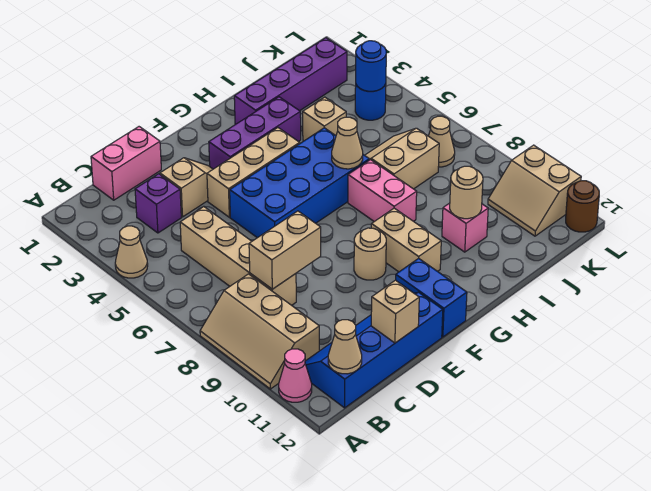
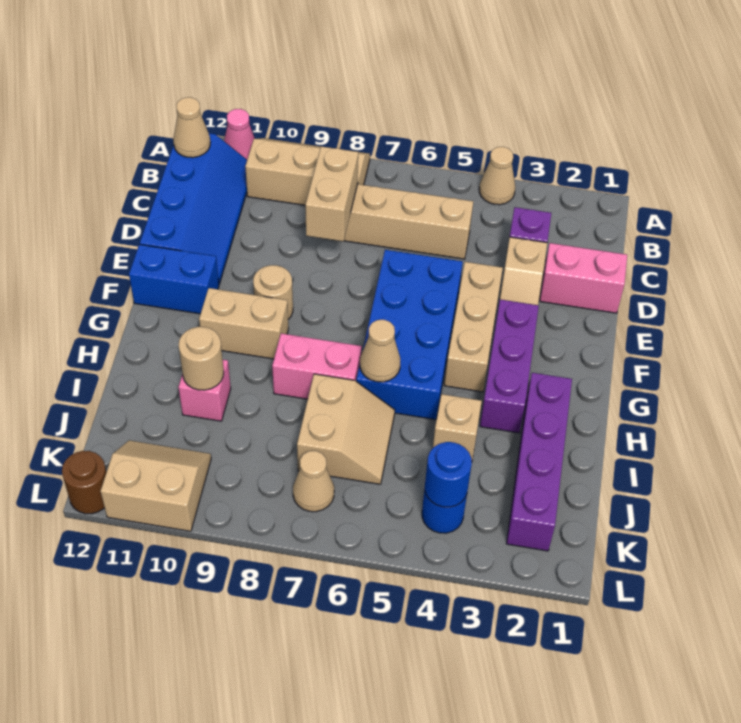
pink brick C1:D1 level 1 -> pink brick D1:D2 level 1
tan brick D12 level 2 -> none

